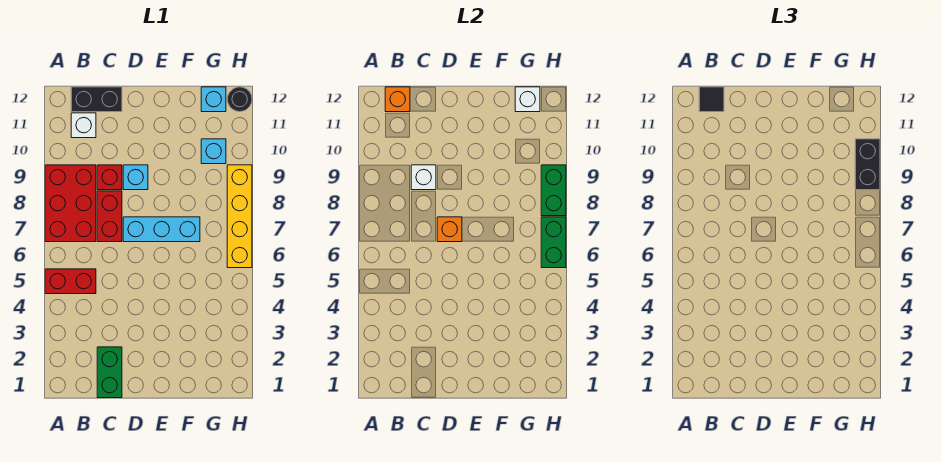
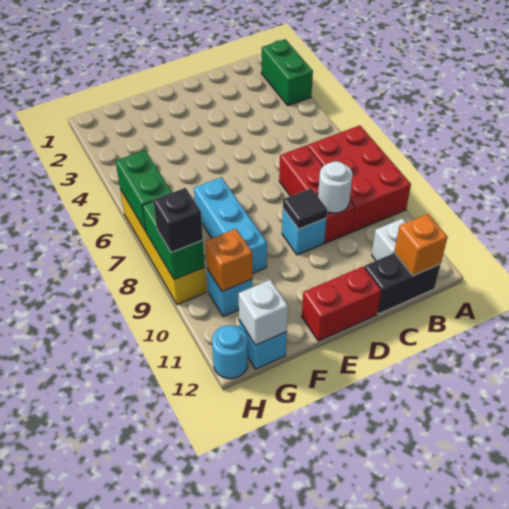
red brick A5:B5 level 1 -> red brick D12:E12 level 1
black tile B12 level 3 -> black tile D9 level 2
green brick C1:C2 level 1 -> green brick A2:A3 level 1
white brick C9 level 2 -> white round brick C9 level 2
cyan brick D7:F7 level 1 -> cyan brick F7:F9 level 1
orange brick D7 level 2 -> orange brick G10 level 2
black brick H9:H10 level 3 -> black brick H9 level 3
black round brick H12 level 1 -> cyan round brick H12 level 1

